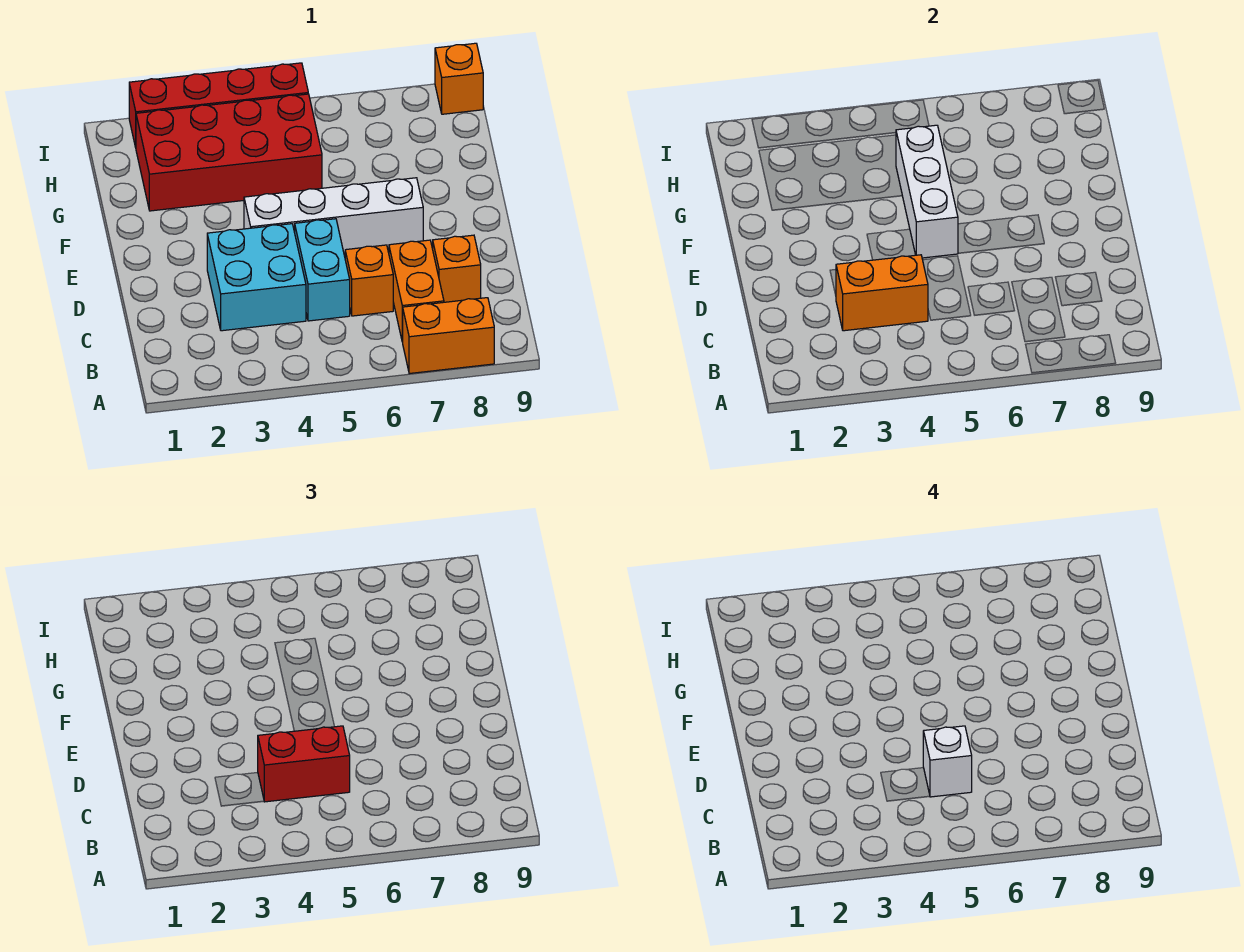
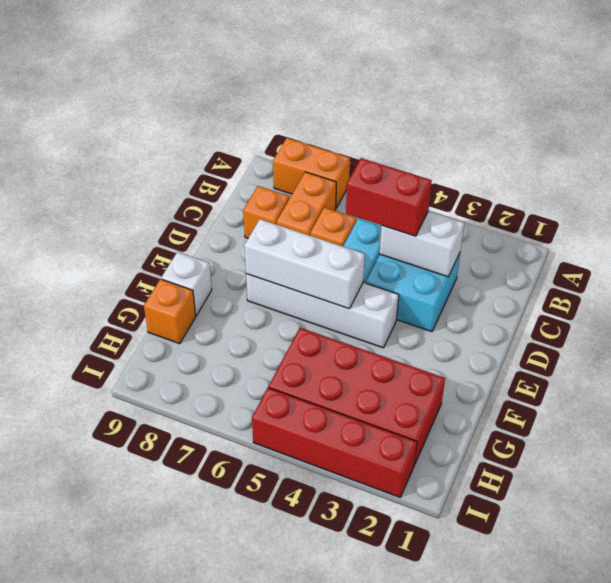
orange brick C3:C4 level 2 -> white brick C3:C4 level 2
white brick C5 level 4 -> white brick F9 level 1
white brick E5:G5 level 2 -> white brick E5:E7 level 2
orange brick I9 level 1 -> orange brick G9 level 1

